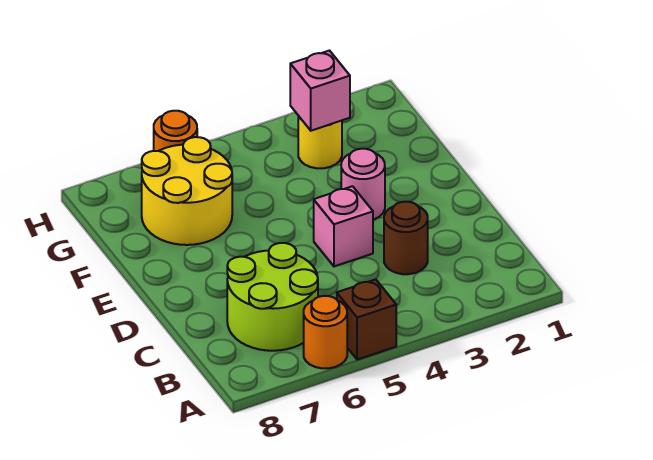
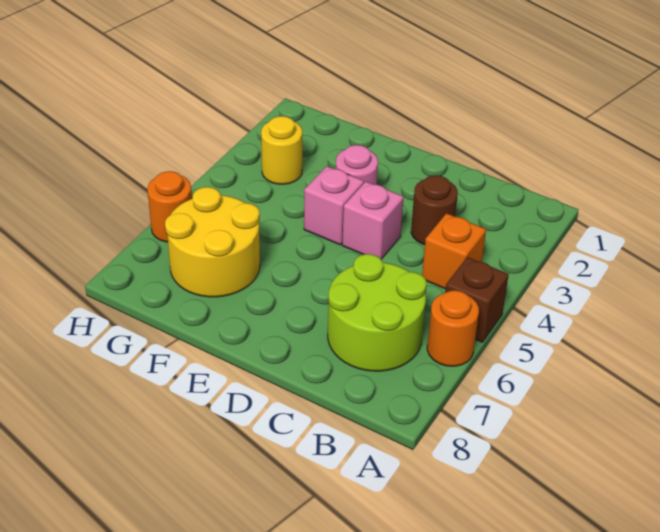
none -> orange brick B4 level 1
pink brick G3 level 2 -> pink brick E4 level 1

